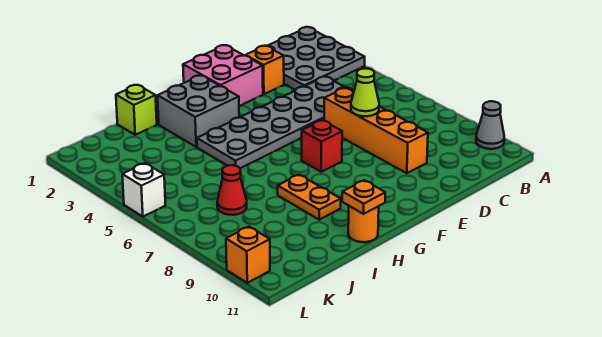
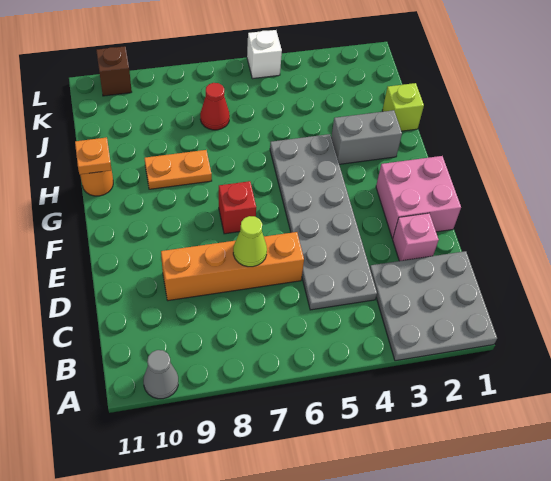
orange brick D2 level 1 -> pink brick D2 level 1
grey brick G2:H3 level 1 -> grey brick H2:H3 level 1
orange brick L10 level 1 -> brown brick L10 level 1

